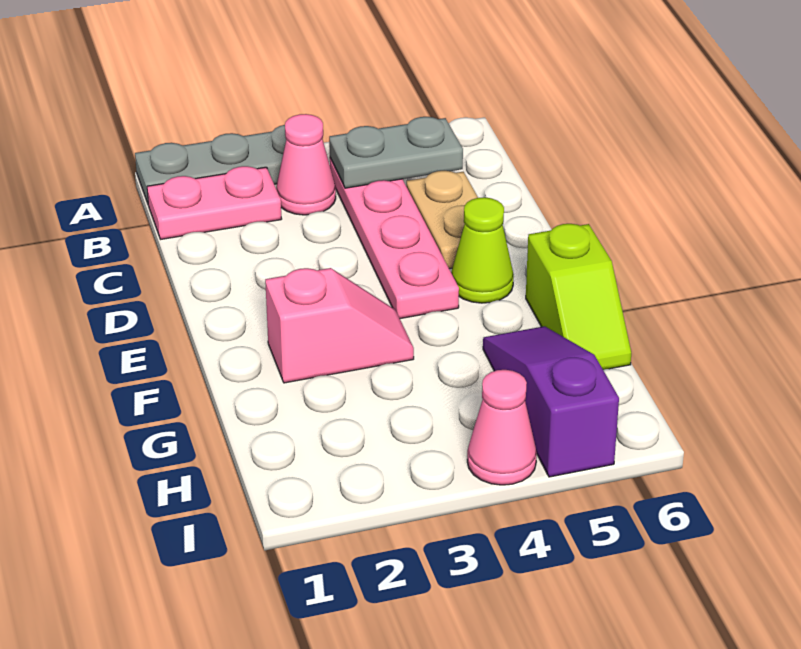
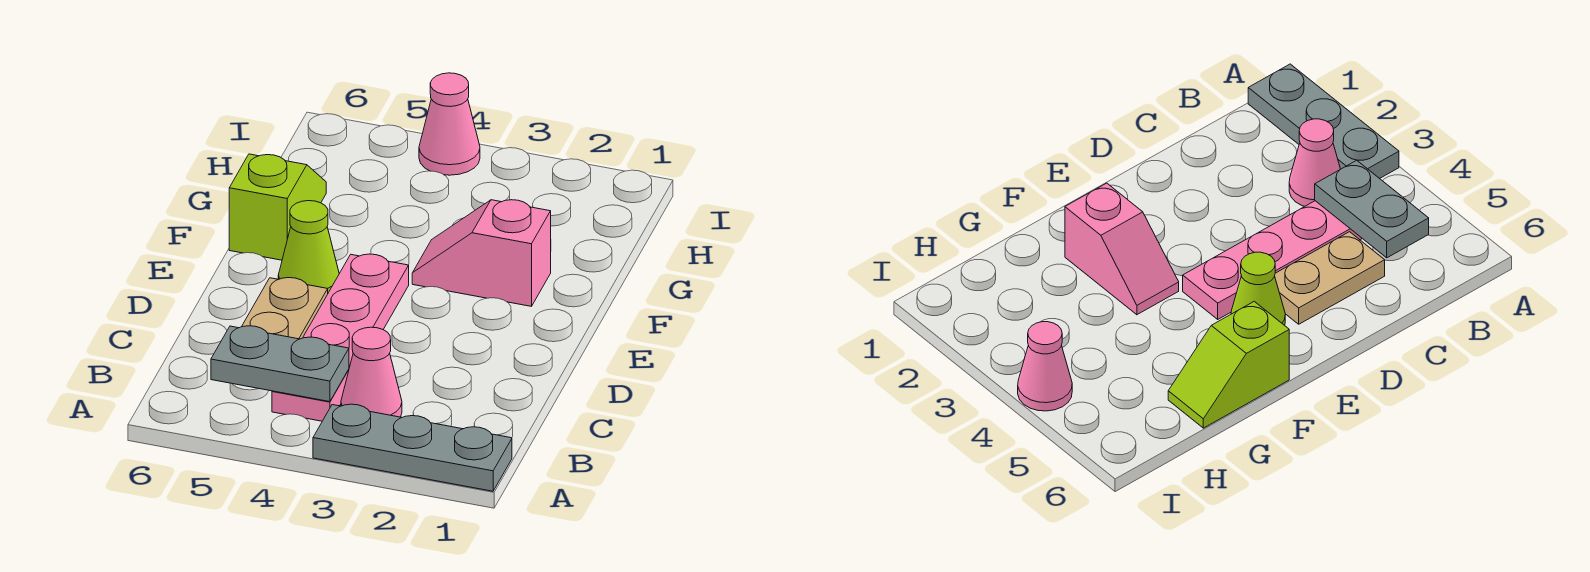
pink plate B1:B2 level 1 -> none
purple slope G5:I5 level 1 top I -> none

